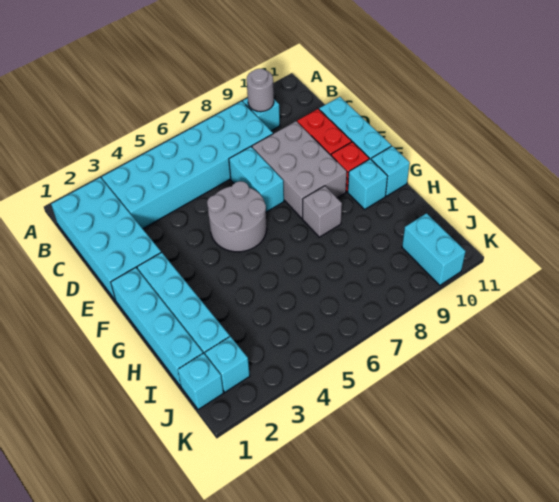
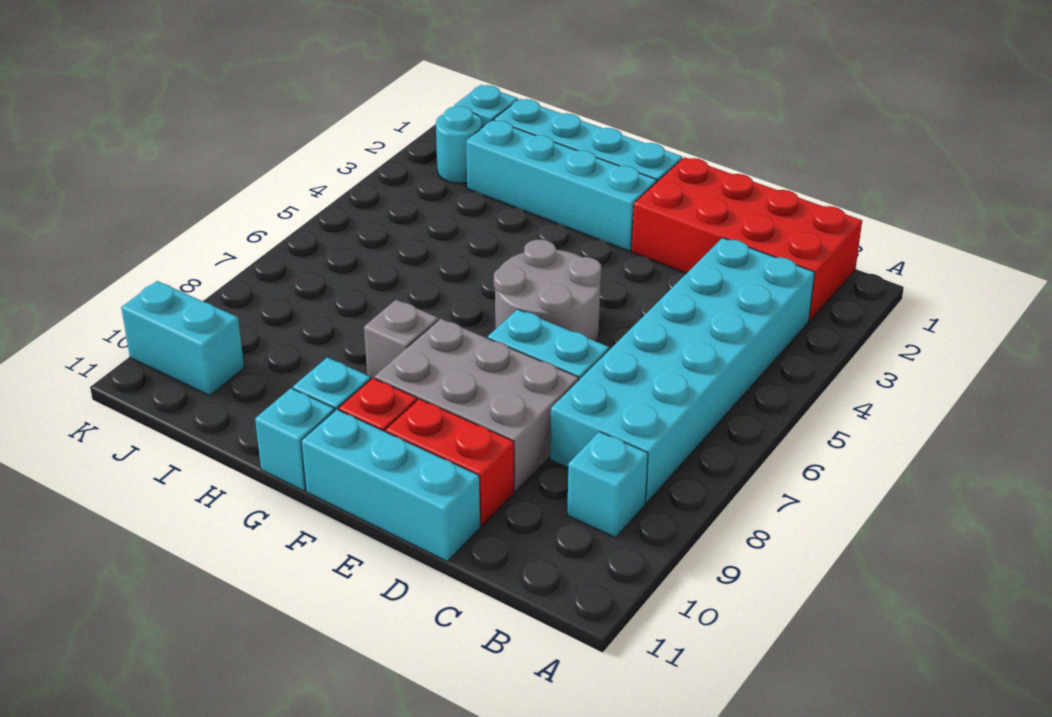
cyan brick B1:E2 level 1 -> red brick B1:E2 level 1
grey round brick B9 level 2 -> none
cyan brick J2 level 1 -> cyan round brick J2 level 1

